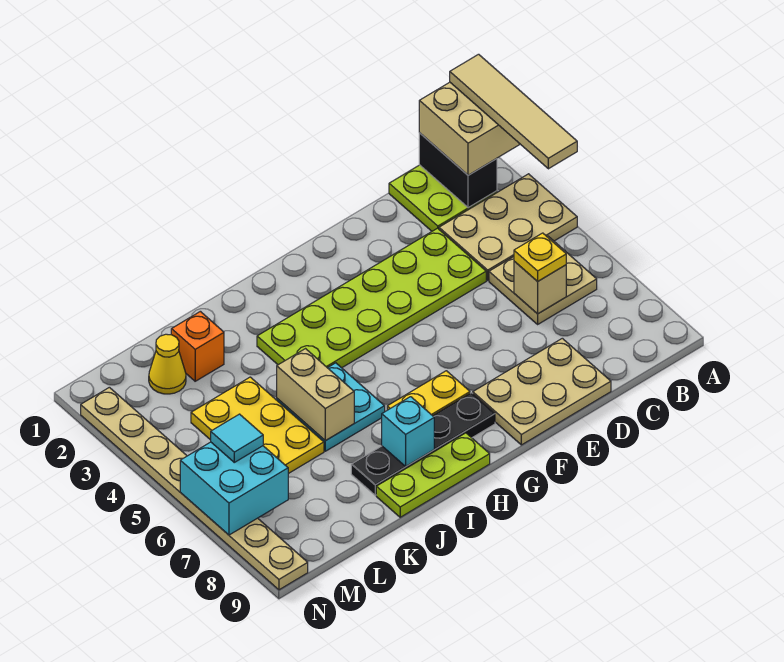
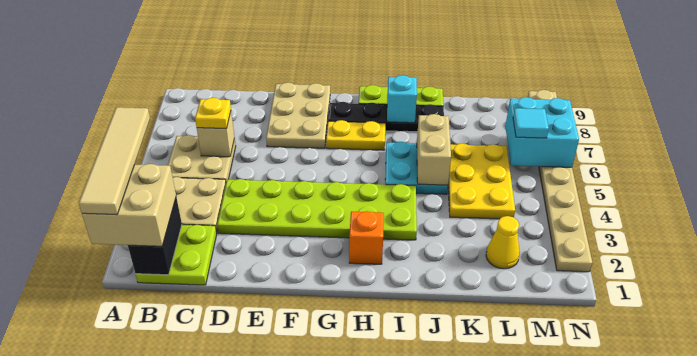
tan plate D8:F9 level 1 -> tan plate E7:F9 level 1
orange brick K2 level 1 -> orange brick H2 level 1

